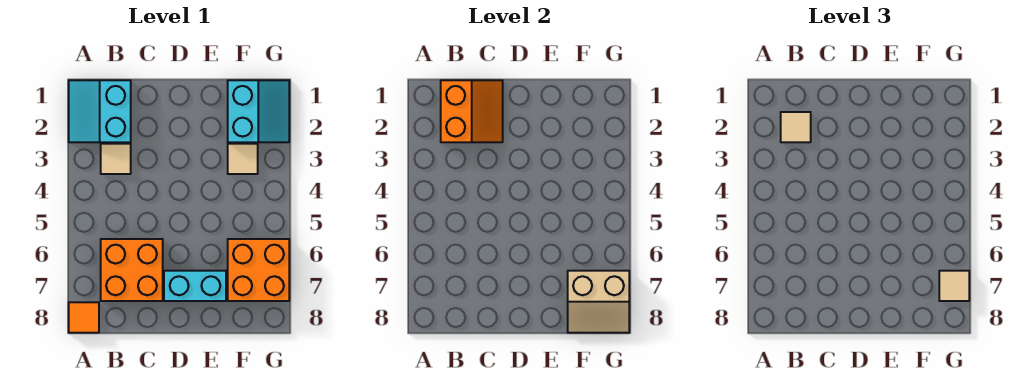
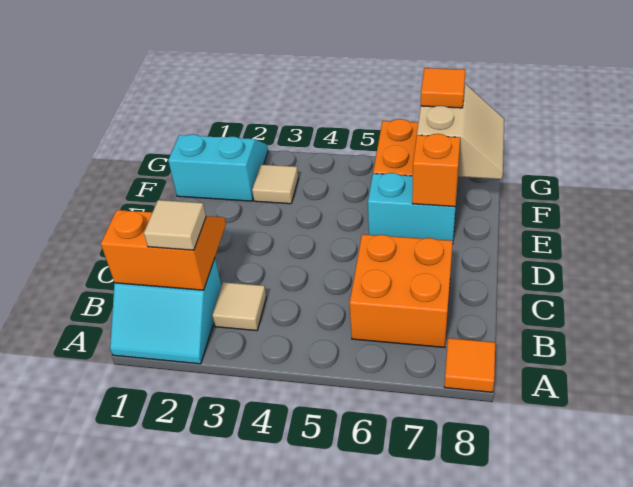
cyan brick D7:E7 level 1 -> cyan brick E6:E7 level 1
none -> orange brick E7 level 2
tan tile G7 level 3 -> orange tile G7 level 3

